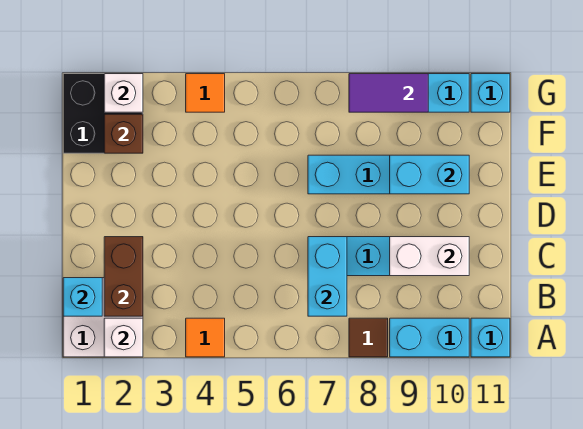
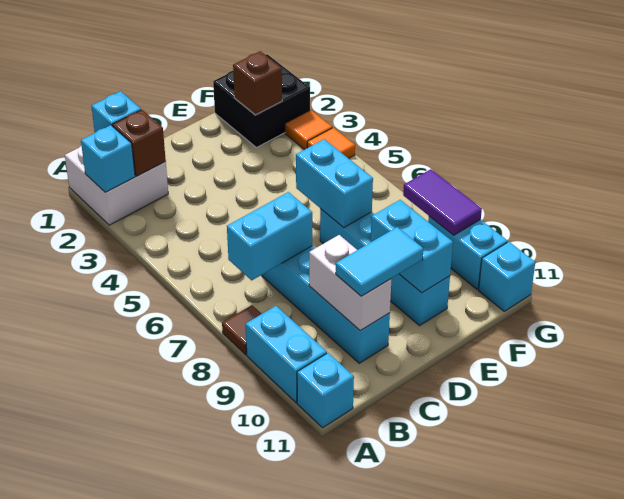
white brick A2 level 2 -> cyan brick A2 level 2
orange tile A4 level 1 -> orange tile G3 level 1
brown brick B2:C2 level 2 -> brown brick B2 level 2
none -> cyan tile C10:D10 level 3
none -> cyan brick E6:E7 level 2
white brick G2 level 2 -> none

